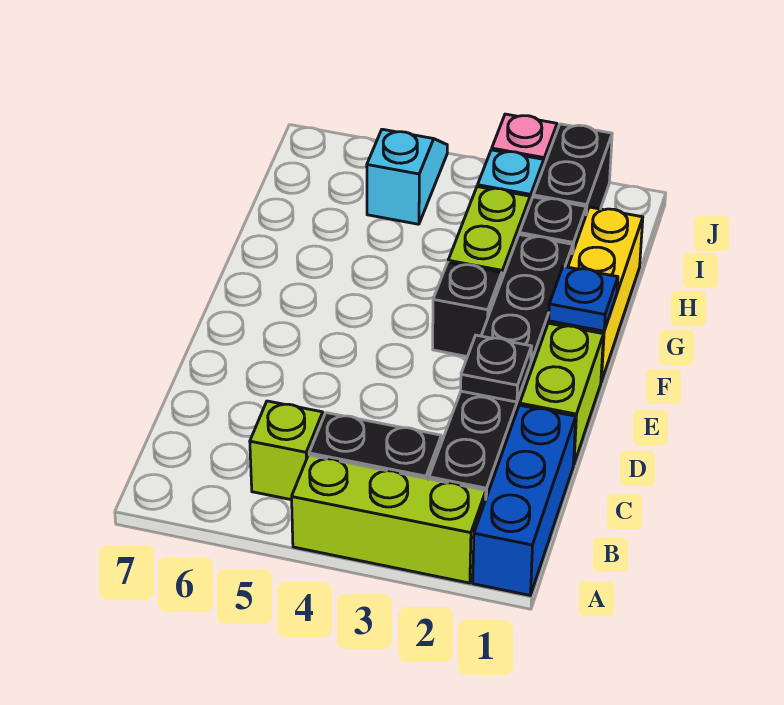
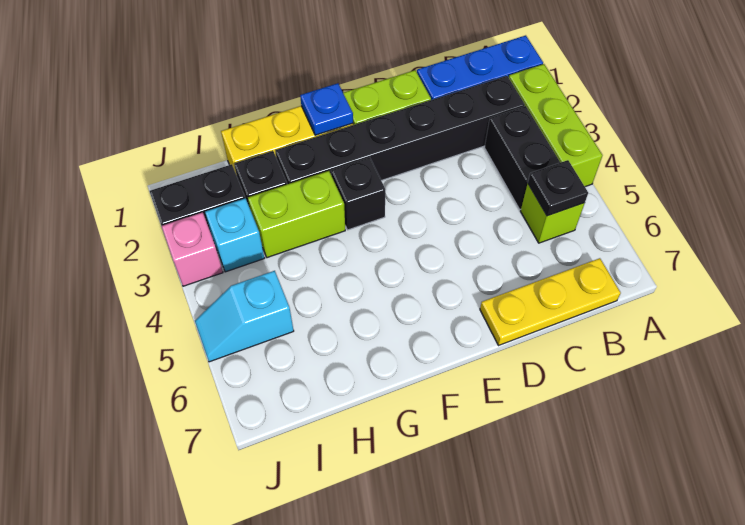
none -> yellow plate B7:D7 level 1
black plate D2 level 2 -> black plate B5 level 2

